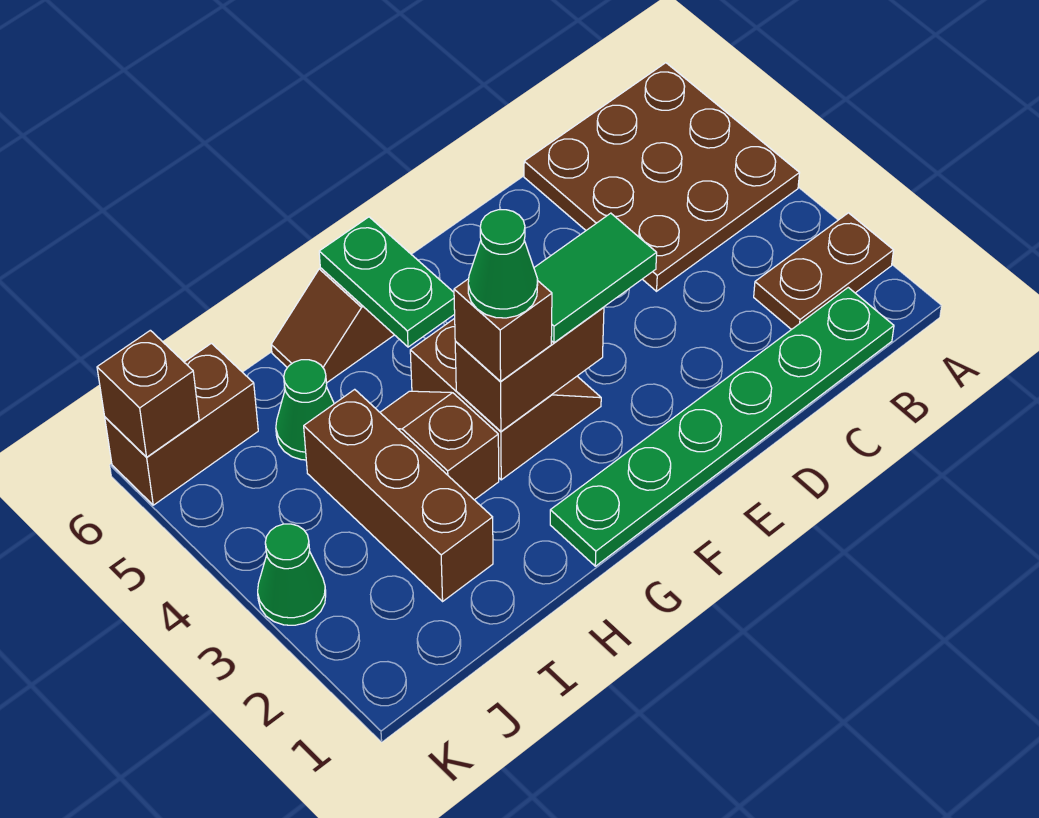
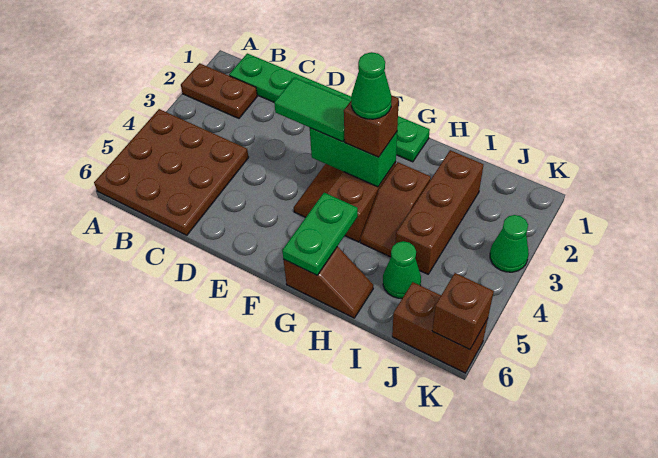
brown brick F3:G3 level 2 -> green brick F3:G3 level 2

